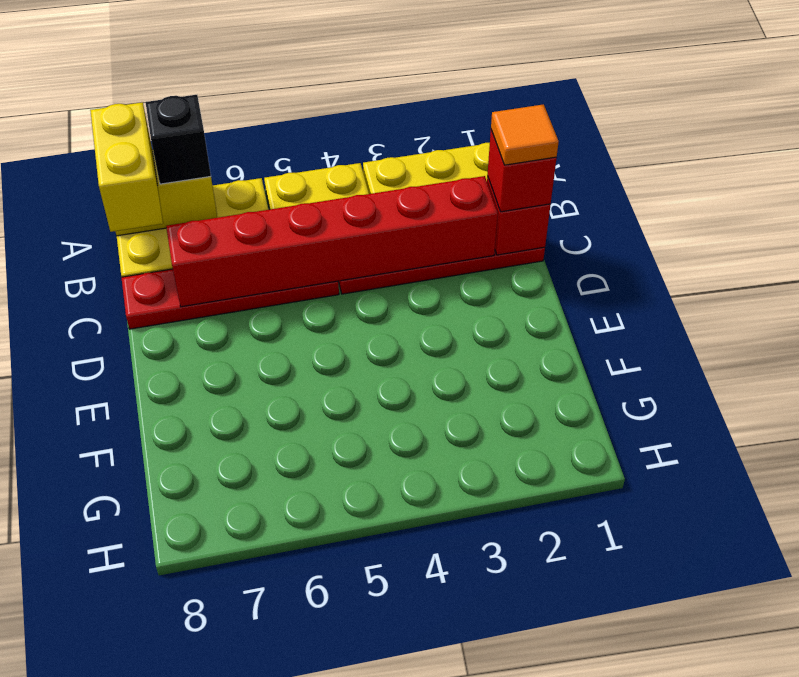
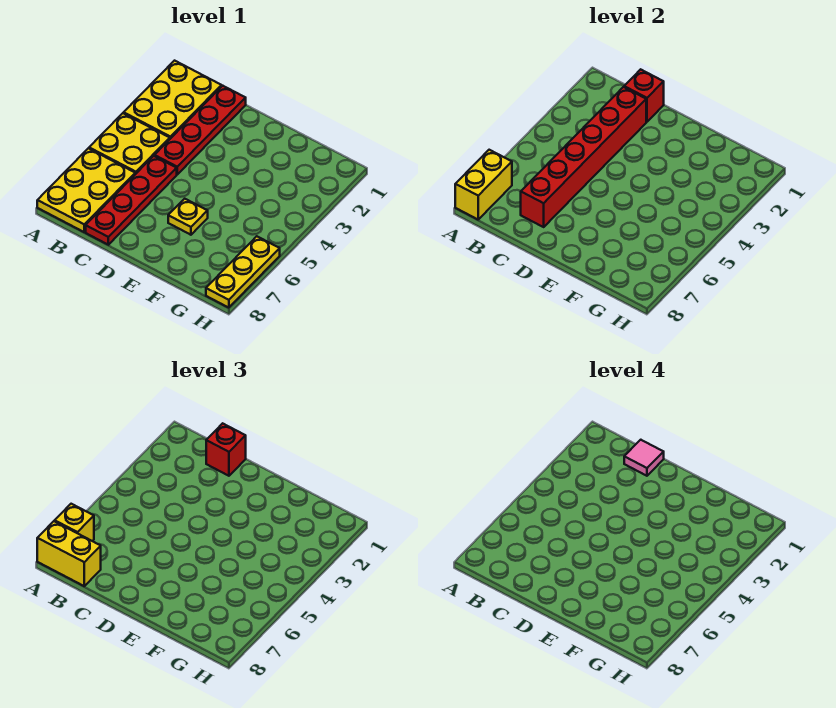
black brick A7 level 3 -> yellow brick A7 level 3
orange tile C1 level 4 -> pink tile C1 level 4
none -> yellow plate E6 level 1
none -> yellow plate H6:H8 level 1

